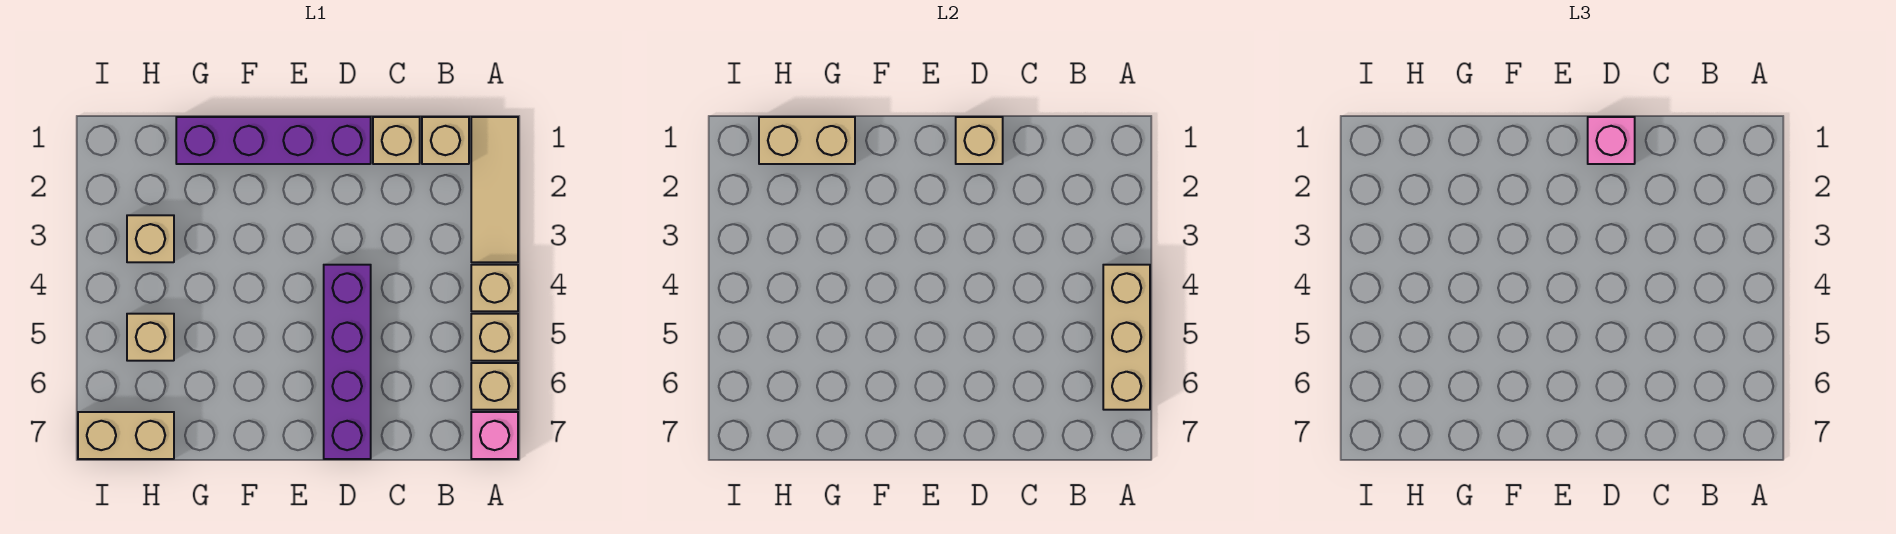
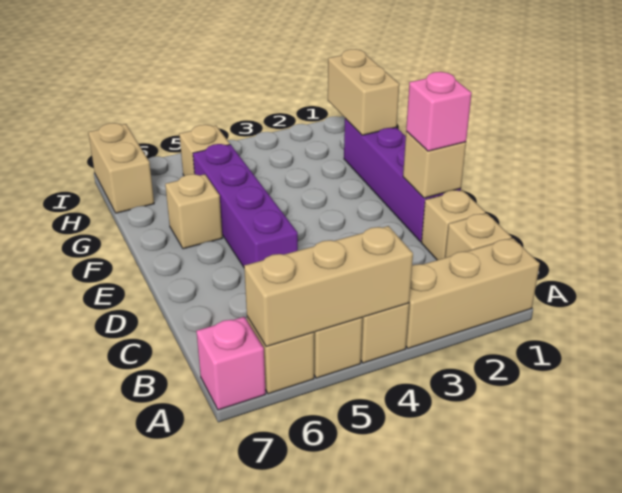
tan tile A1:A3 level 1 -> tan brick A1:A3 level 1
purple brick D4:D7 level 1 -> purple brick D5:G5 level 1
tan brick H3 level 1 -> tan brick F6 level 1

